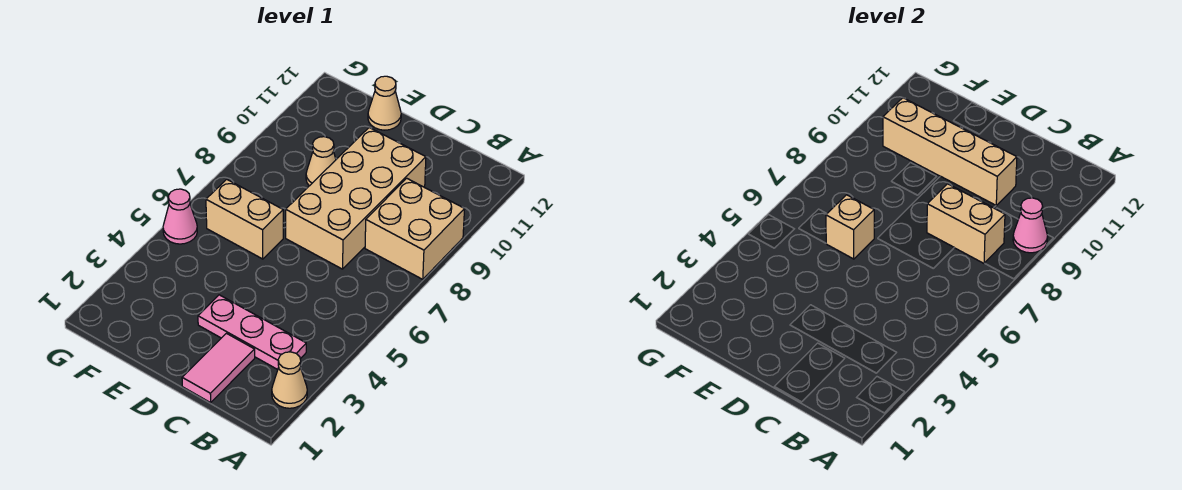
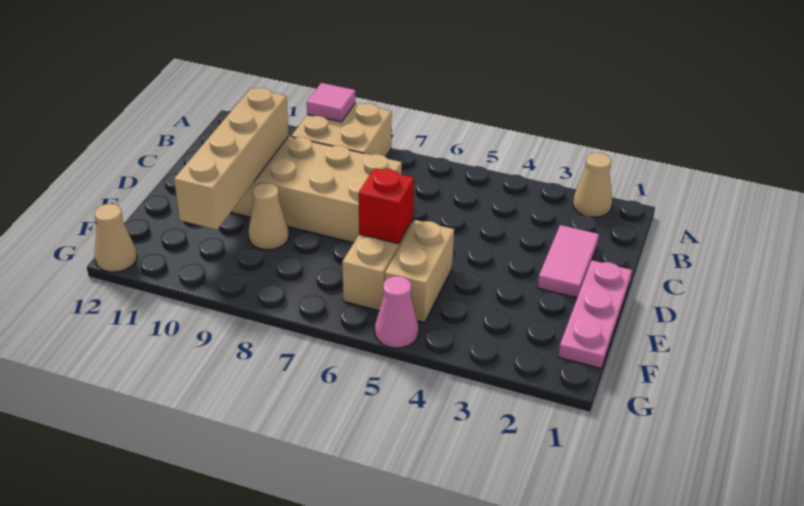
pink cone A9 level 2 -> pink tile A9 level 2
pink plate B3:D3 level 1 -> pink plate D1:F1 level 1
tan brick B8:C8 level 2 -> tan brick E5:F5 level 1
pink tile C1:C2 level 1 -> pink tile C2:D2 level 1
tan brick E6 level 2 -> red brick E6 level 2
tan cone E12 level 1 -> tan cone G12 level 1

